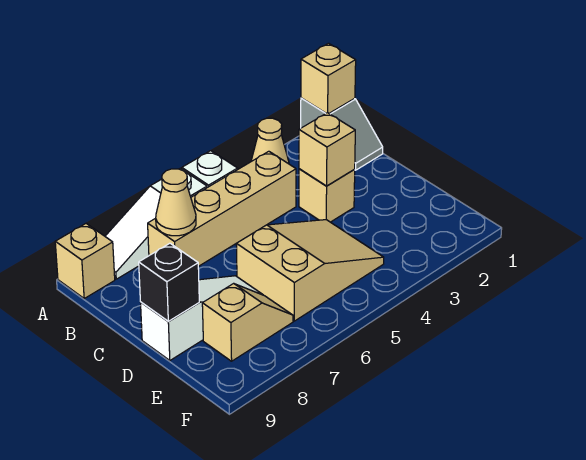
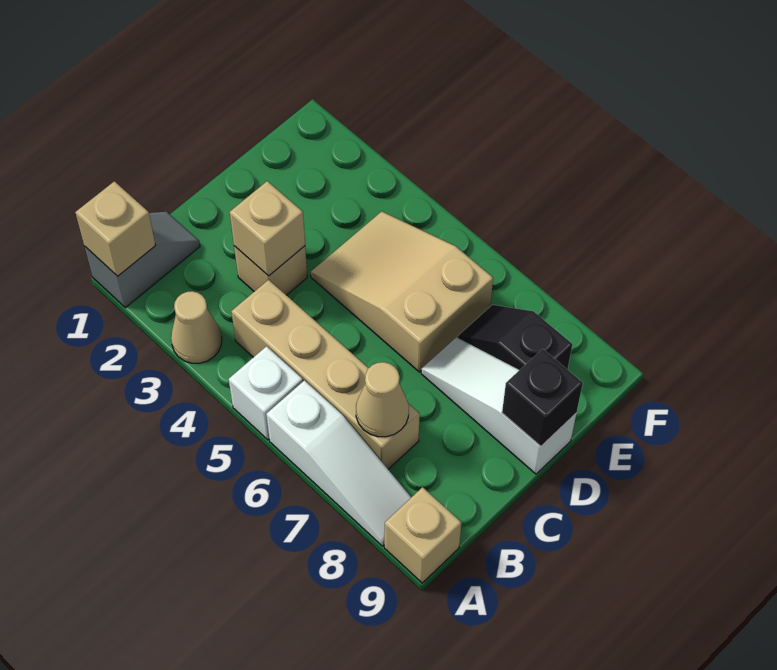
tan slope E7:E8 level 1 top 8 -> black slope E7:E8 level 1 top 8

